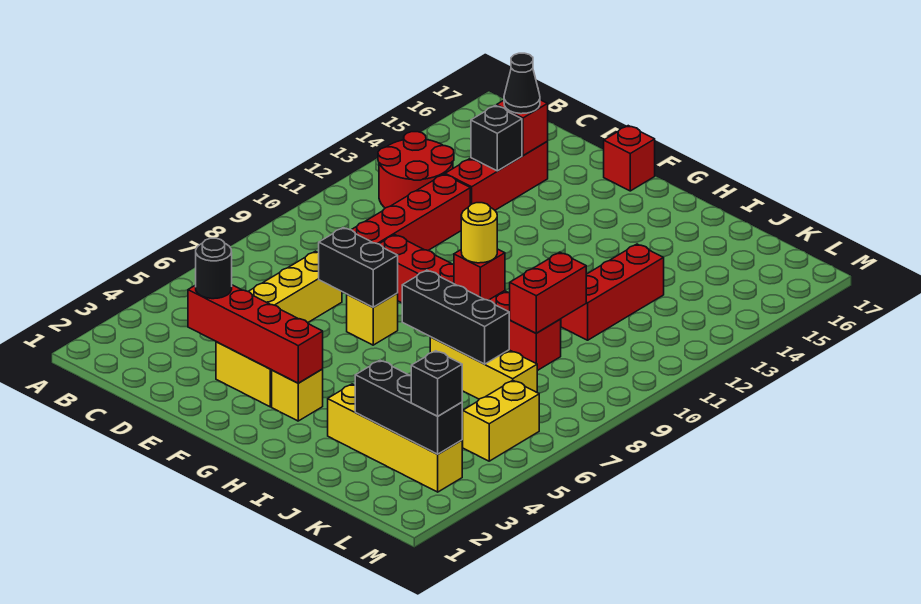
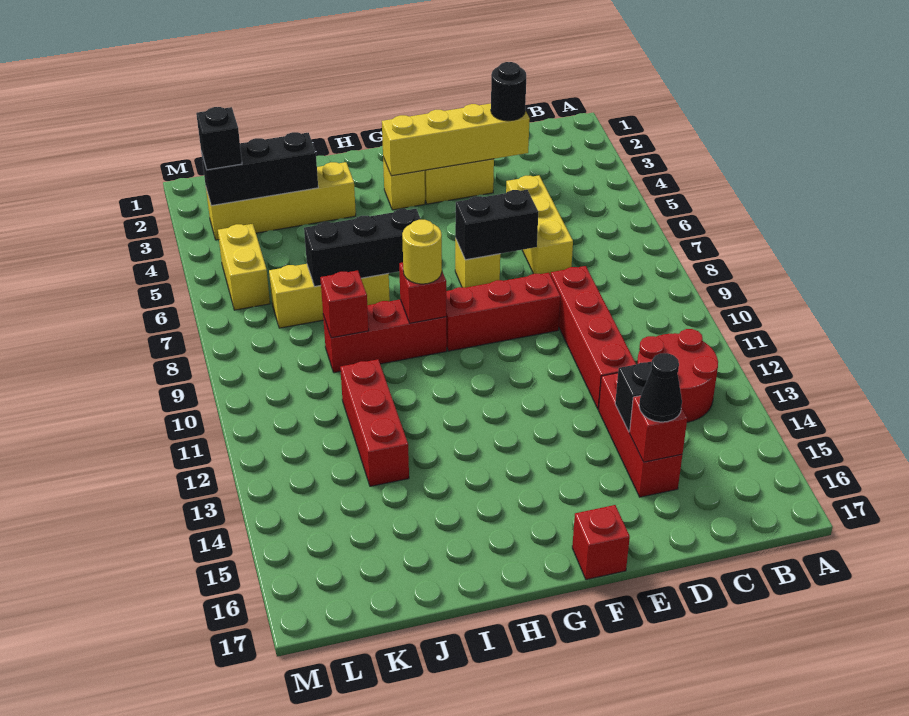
red brick D3:G3 level 2 -> yellow brick D3:G3 level 2
red brick J9:J10 level 2 -> red brick J9 level 2

